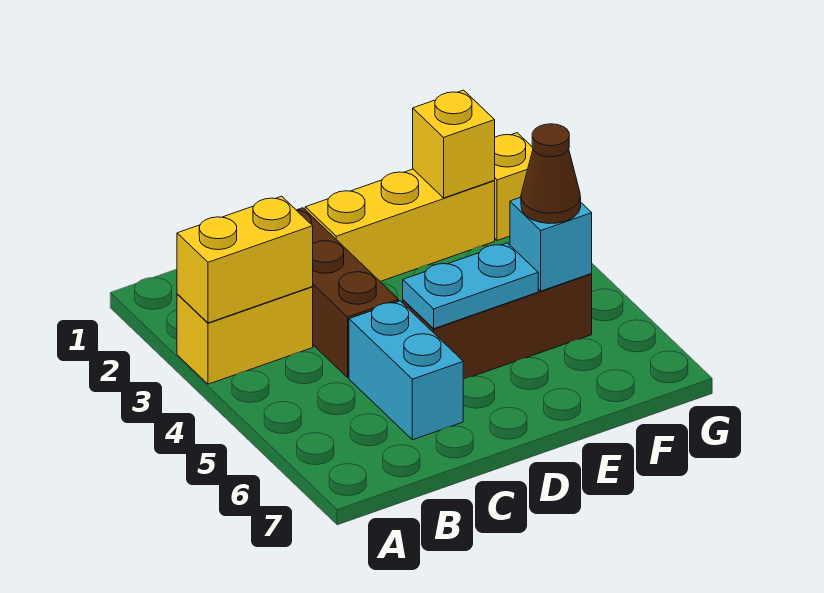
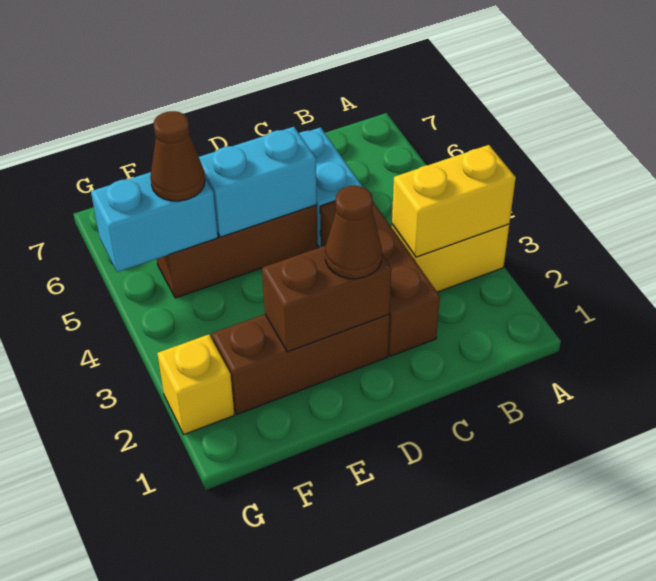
yellow brick D2:F2 level 1 -> brown brick D2:F2 level 1
none -> brown brick D2:E2 level 2
none -> brown cone D2 level 3
cyan plate D5:E5 level 2 -> cyan brick D5:E5 level 2
yellow brick F2 level 2 -> none
cyan brick F5 level 2 -> cyan brick F5:G5 level 2

